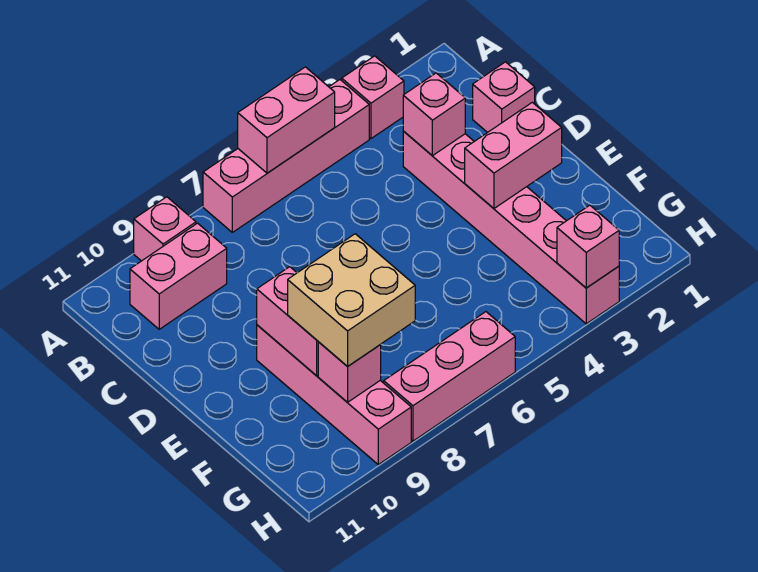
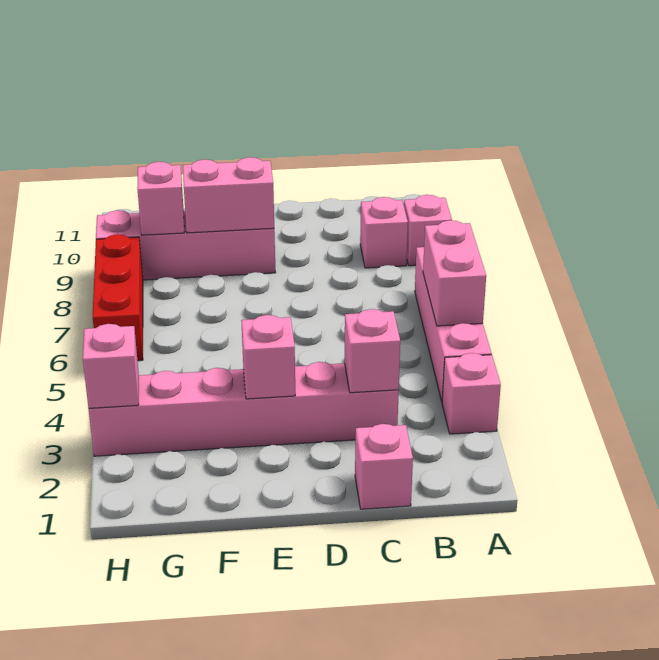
pink brick B9:B10 level 1 -> pink brick B9 level 1
pink brick E2:E3 level 2 -> pink brick E3 level 2
tan brick F8:G9 level 3 -> none
pink brick H6:H8 level 1 -> red brick H6:H8 level 1

